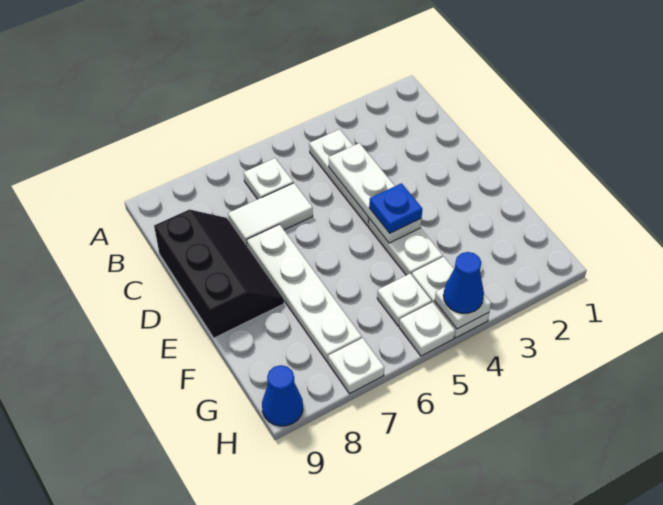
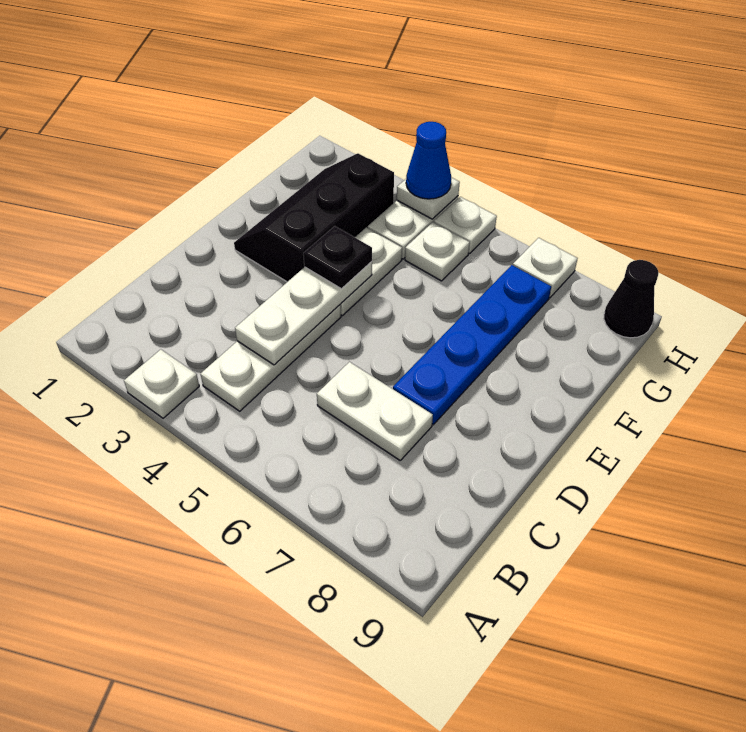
white plate B6 level 1 -> white plate A3 level 1
white tile C6:C7 level 1 -> white plate C6:C7 level 1
black slope C8:E9 level 1 top 9 -> black slope E2:G3 level 1 top 3
white plate D7:G7 level 1 -> blue plate D7:G7 level 1
blue plate E4 level 3 -> black plate E4 level 3
blue cone H9 level 1 -> black cone H9 level 1

